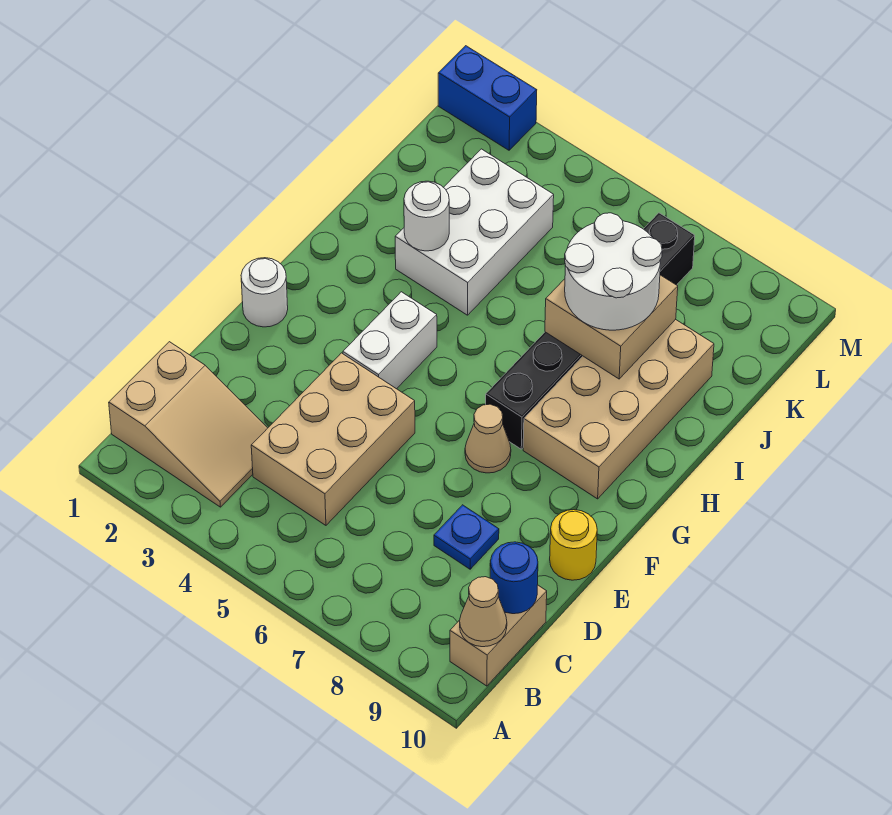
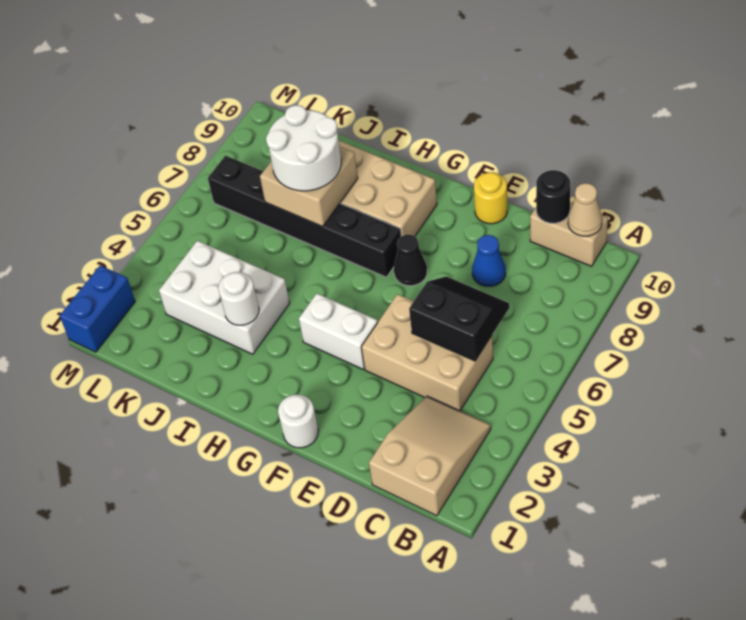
none -> black slope C5:D6 level 2 top 5
blue round brick C10 level 2 -> black round brick C10 level 2
blue plate D8 level 1 -> blue cone D8 level 1
tan cone F7 level 1 -> black cone F7 level 1

